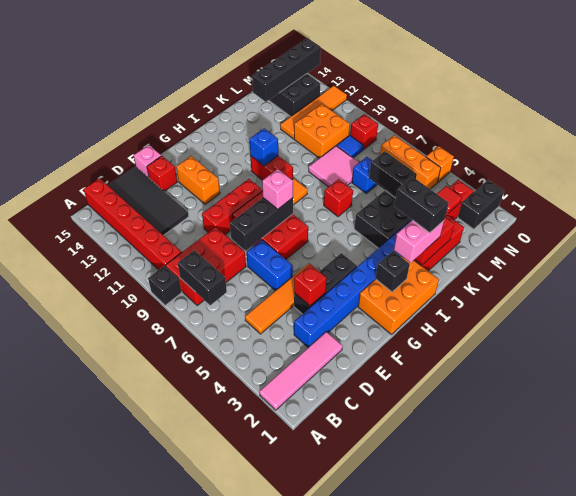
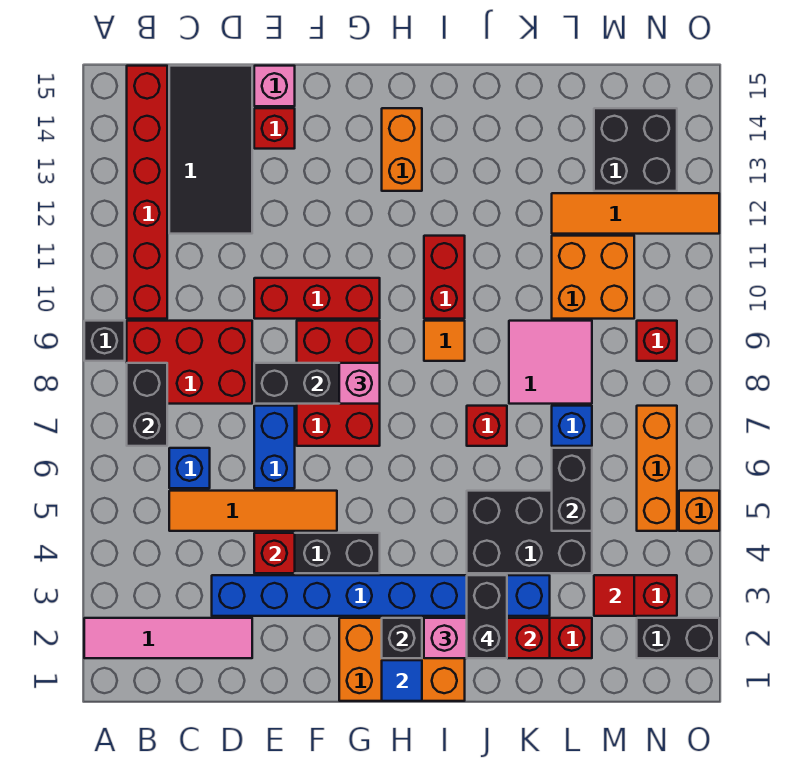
orange brick F12:F13 level 1 -> orange brick H13:H14 level 1
blue brick I11 level 2 -> blue brick C6 level 1
black brick L14:O14 level 2 -> none
blue tile M9 level 1 -> blue tile H1 level 2

